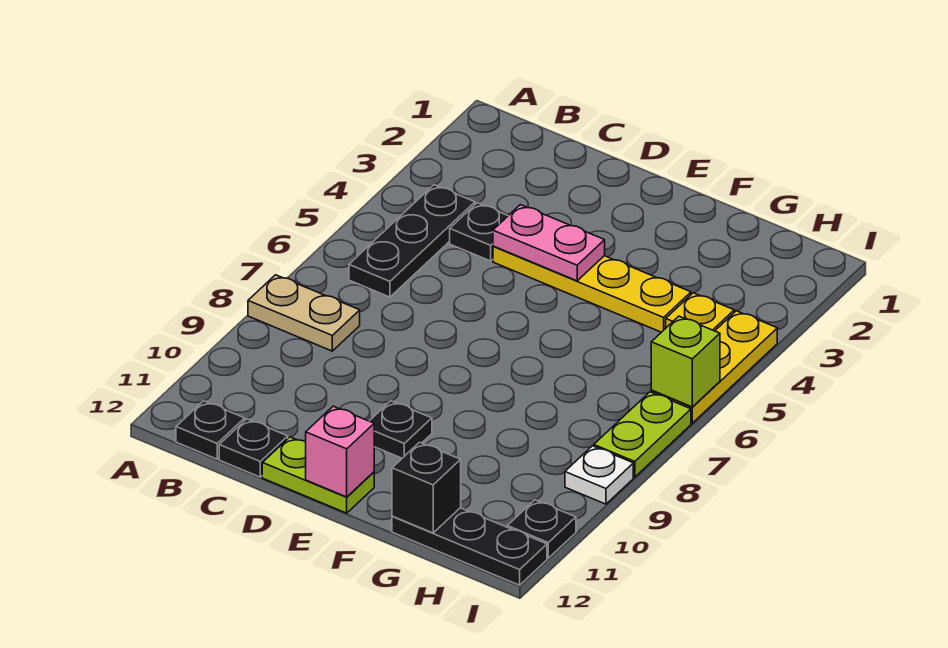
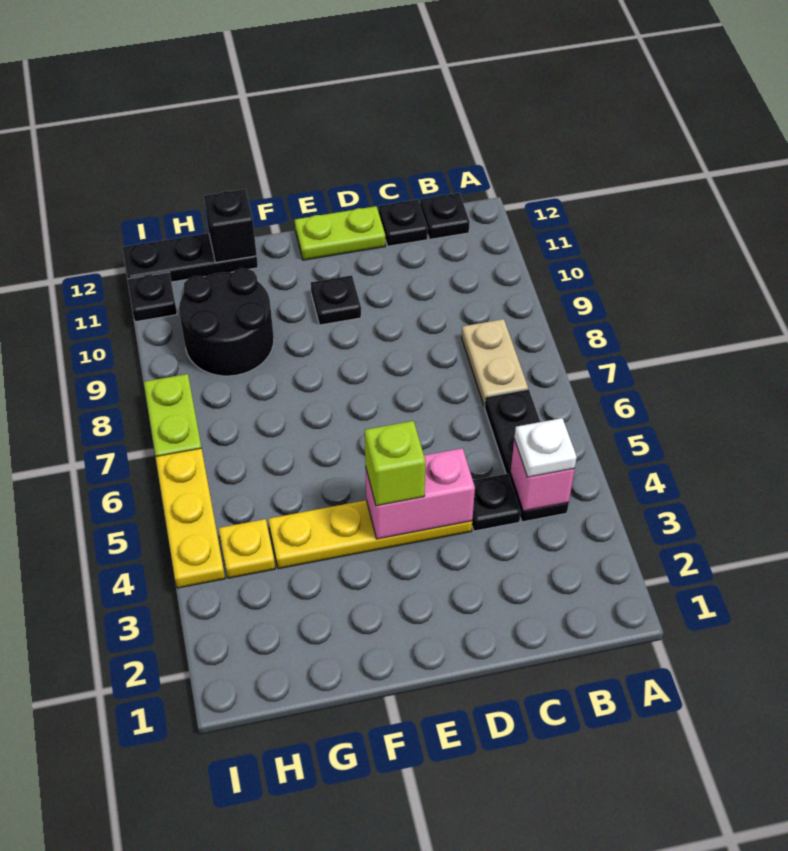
tan plate A8:B8 level 1 -> tan plate B7:B8 level 1
pink plate D4:E4 level 2 -> pink brick D4:E4 level 2
pink brick E12 level 2 -> pink brick B4 level 2
none -> black round brick G9:H10 level 1
lime brick I6 level 2 -> lime brick E4 level 3
white plate I9 level 1 -> white plate B4 level 3

